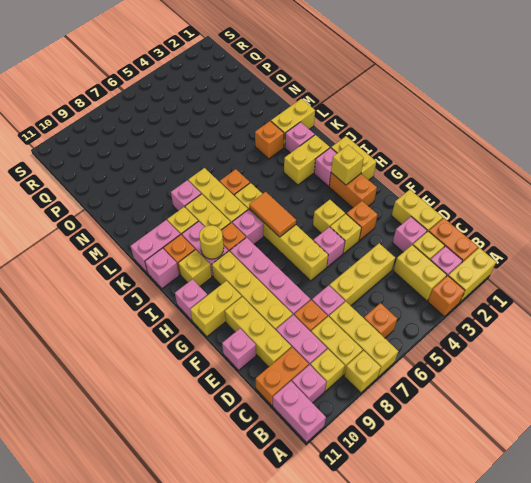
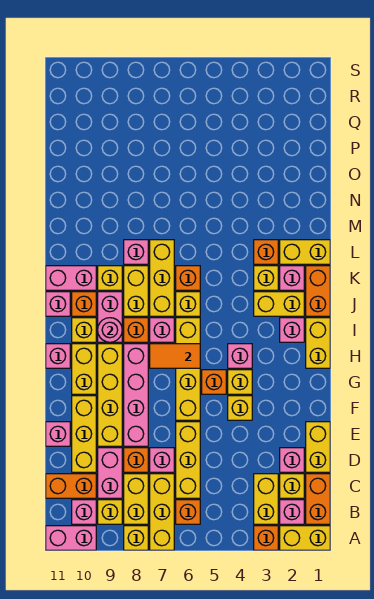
pink brick A11:B11 level 1 -> pink brick A10:A11 level 1
yellow brick D4:D6 level 1 -> yellow brick C6:E6 level 1
orange brick F3 level 1 -> orange brick G5 level 1
pink brick F5 level 1 -> pink brick H4 level 1
orange brick G2:H2 level 1 -> orange brick J1:K1 level 1
yellow brick G10:G11 level 1 -> yellow brick G10:H10 level 1
yellow brick H2 level 2 -> yellow brick K3 level 1
orange tile H6:I6 level 2 -> orange tile H6:H7 level 2
yellow round brick I9 level 2 -> pink round brick I9 level 2

